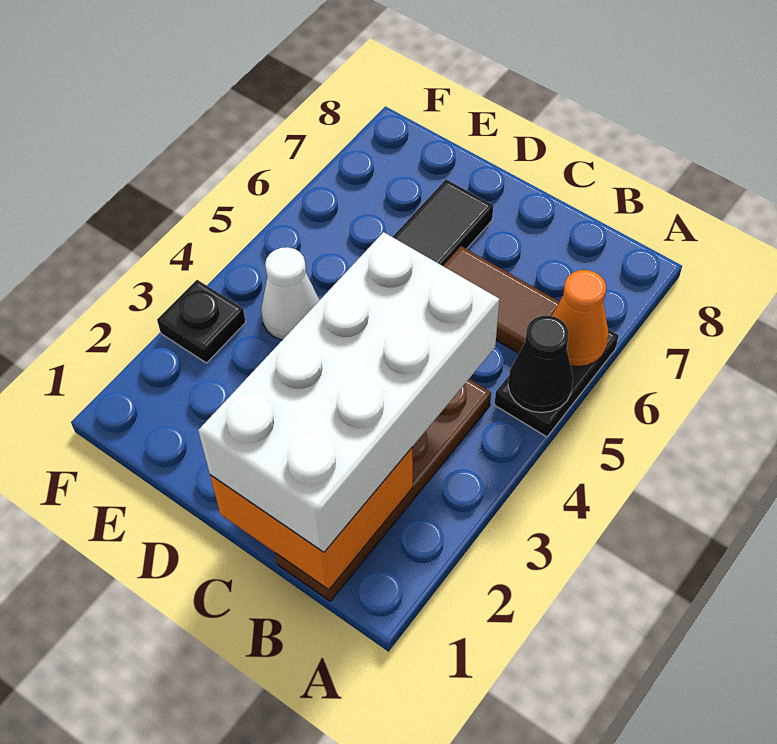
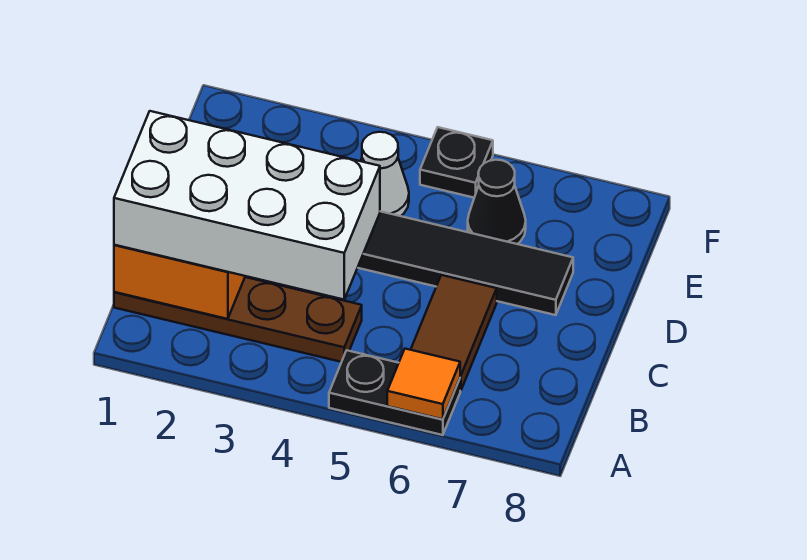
black cone A5 level 2 -> black cone E6 level 1
orange cone A6 level 2 -> orange tile A6 level 2
black plate F3 level 1 -> black plate F5 level 1

